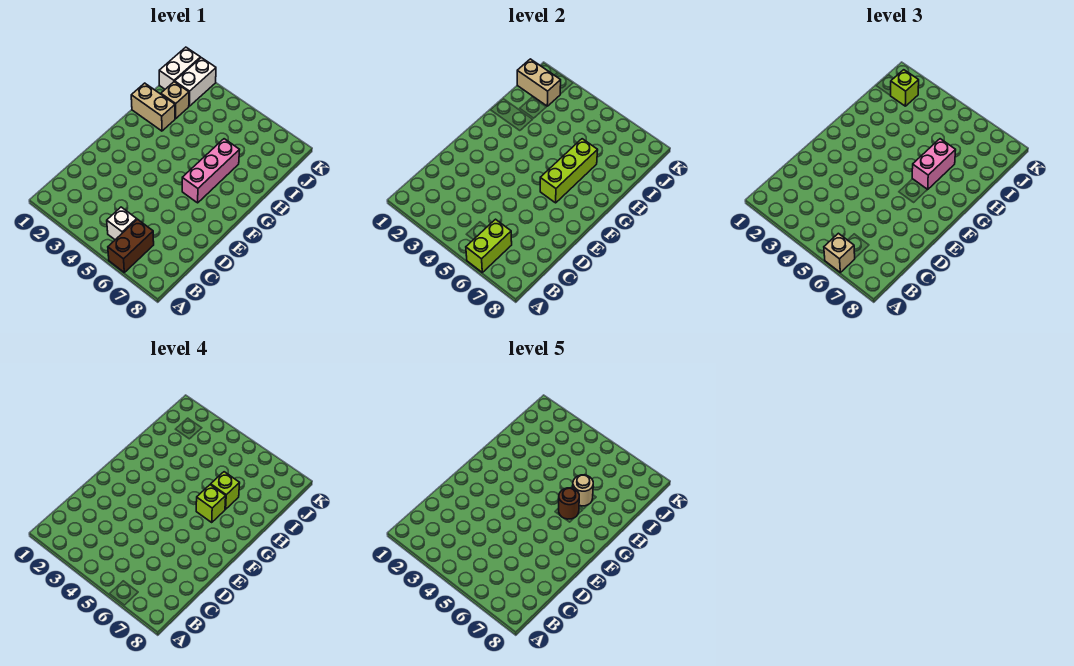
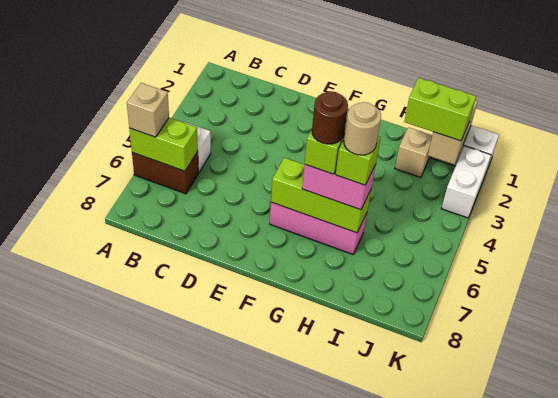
tan brick H1:H2 level 1 -> none
white brick J2:K2 level 1 -> white brick K2:K3 level 1
lime brick J2 level 3 -> lime brick I2:J2 level 3

